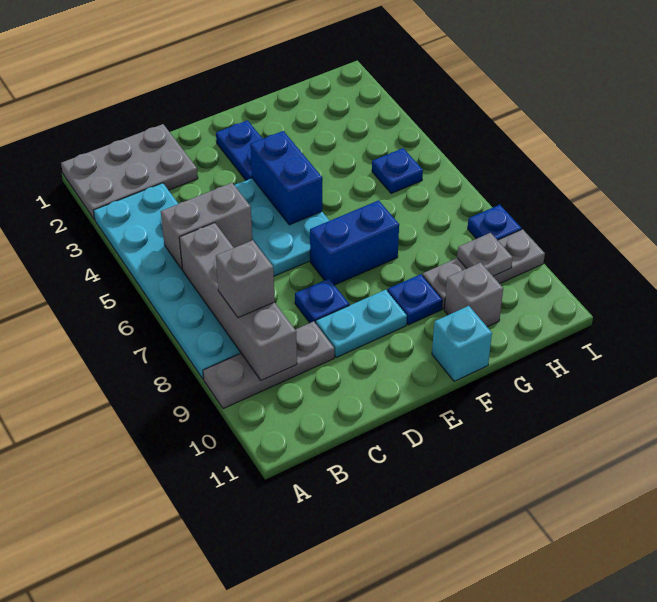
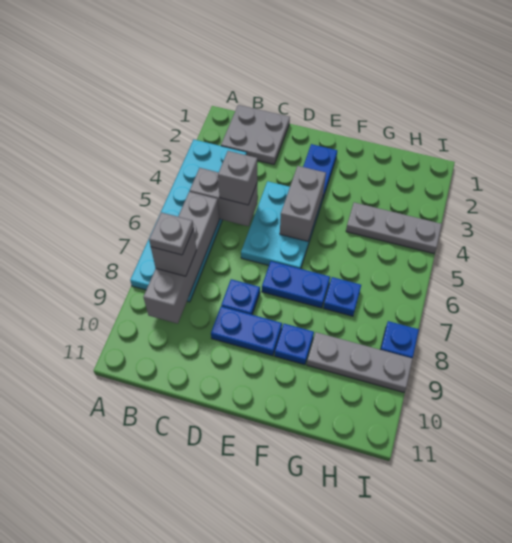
grey plate A1:C2 level 1 -> grey plate B1:C2 level 1
grey plate A9:C9 level 1 -> grey plate G4:I4 level 1
cyan plate D9:E9 level 1 -> blue plate D9:E9 level 1
blue brick E4:E5 level 2 -> grey brick E4:E5 level 2
blue brick E7:F7 level 1 -> blue plate E7:F7 level 1
cyan brick F11 level 1 -> none
grey brick G10 level 1 -> grey brick C5 level 3
blue plate H5 level 1 -> blue plate G7 level 1
grey plate H9 level 2 -> grey plate B8 level 4

